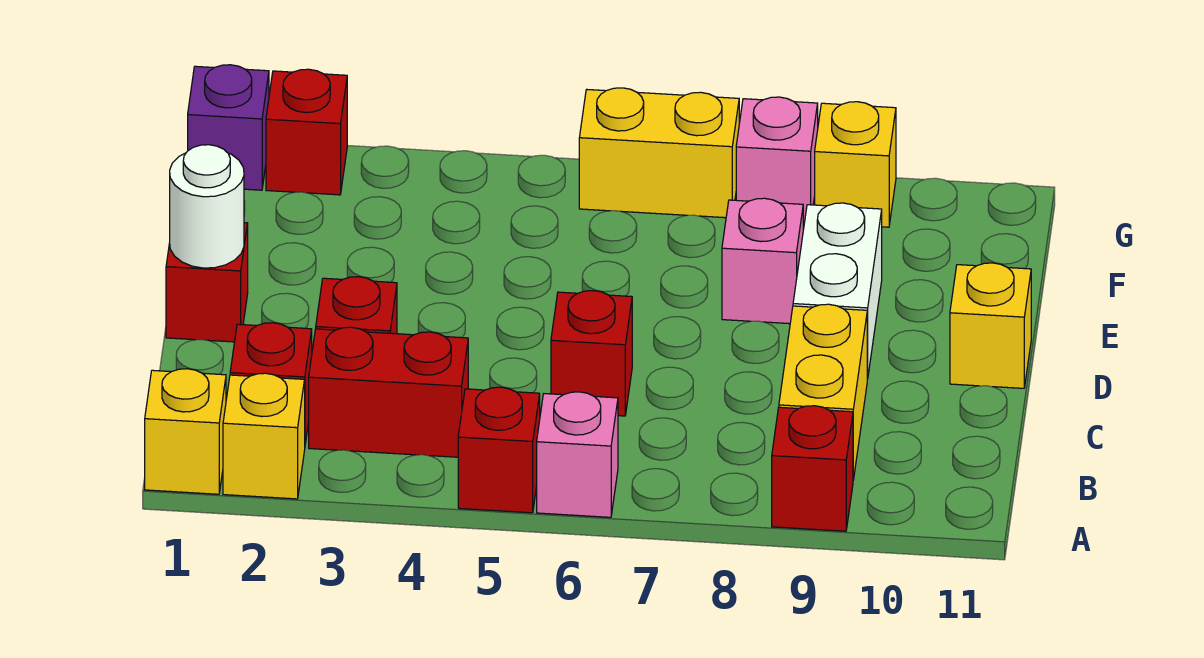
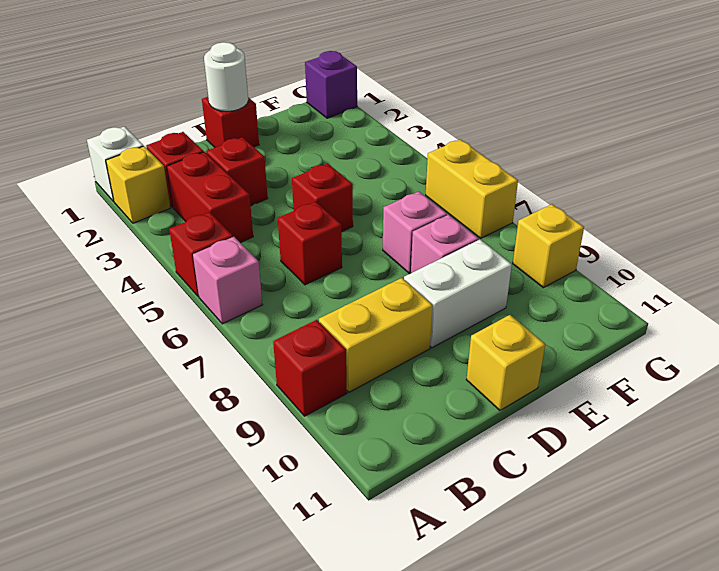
yellow brick A1 level 1 -> white brick A1 level 1
red brick G2 level 1 -> red brick D5 level 1
pink brick G8 level 1 -> pink brick E7 level 1

